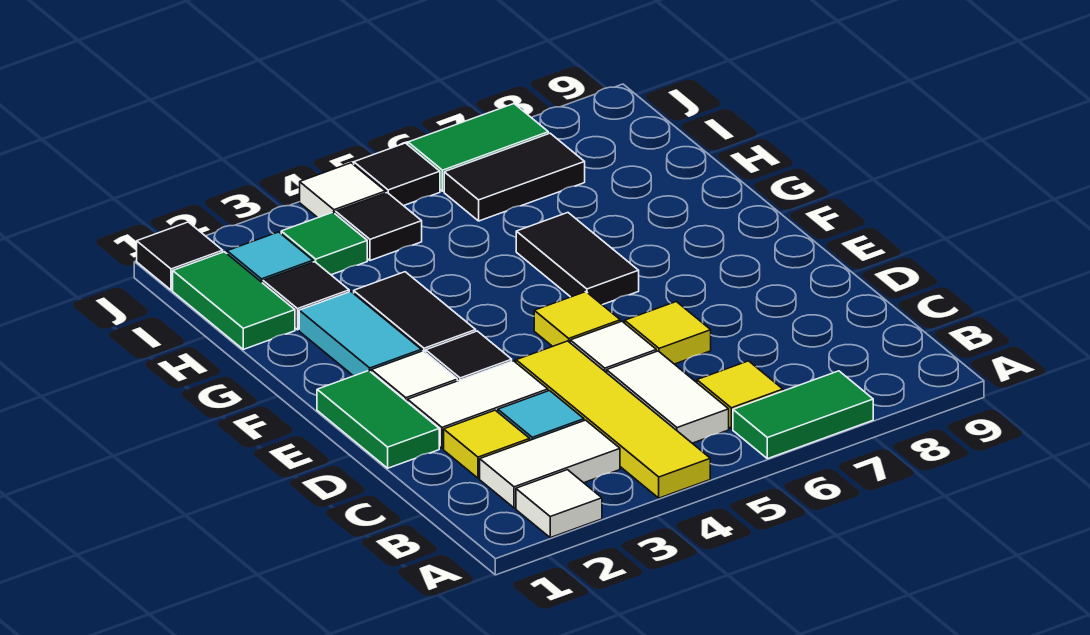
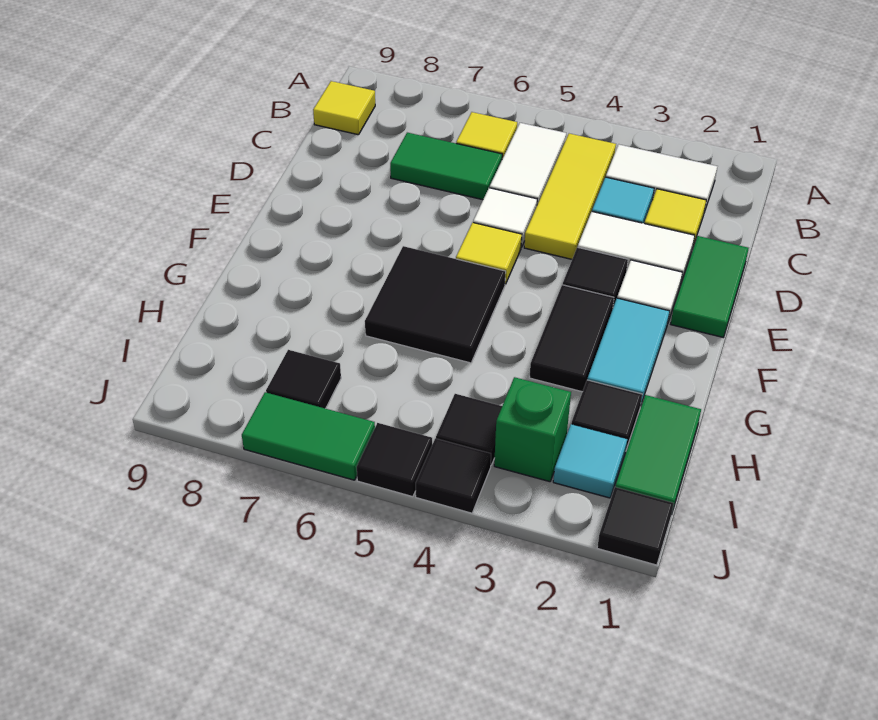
white tile A2 level 1 -> none
yellow tile A4:D4 level 1 -> yellow tile B4:D4 level 1
green tile A6:A7 level 1 -> green tile C6:C7 level 1
yellow tile D6 level 1 -> yellow tile B9 level 1
black tile F6:G6 level 1 -> black tile F5:G6 level 1
green tile I3 level 1 -> green brick I3 level 1
black tile I6:I7 level 1 -> black tile I7 level 1
white tile J4 level 1 -> black tile J4 level 1

